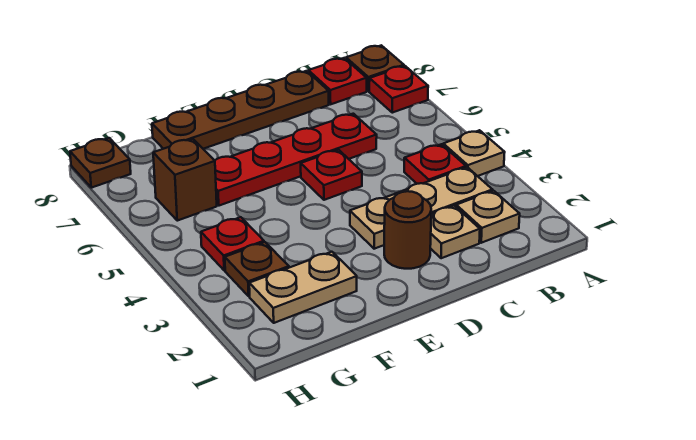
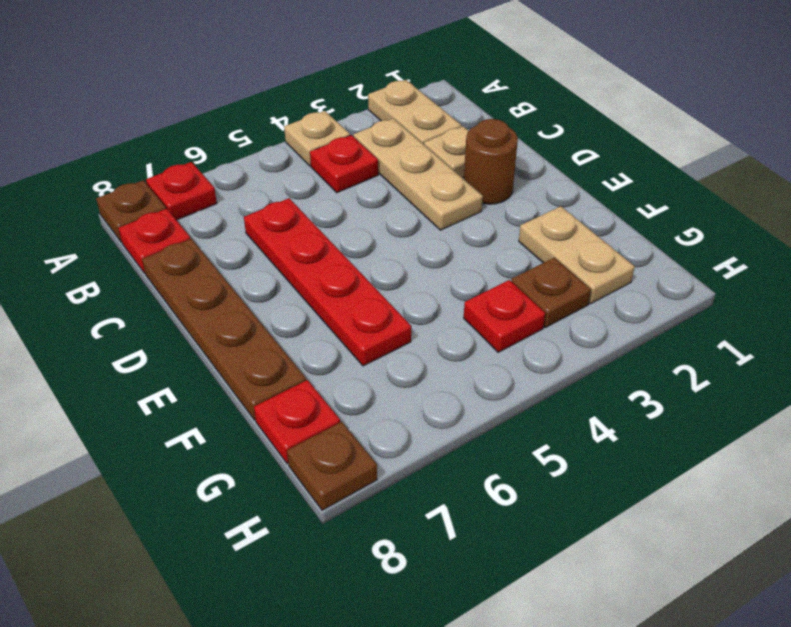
tan plate B2 level 1 -> tan plate A2:B2 level 1
red plate D5 level 1 -> red plate G8 level 1
brown brick G6 level 1 -> none

